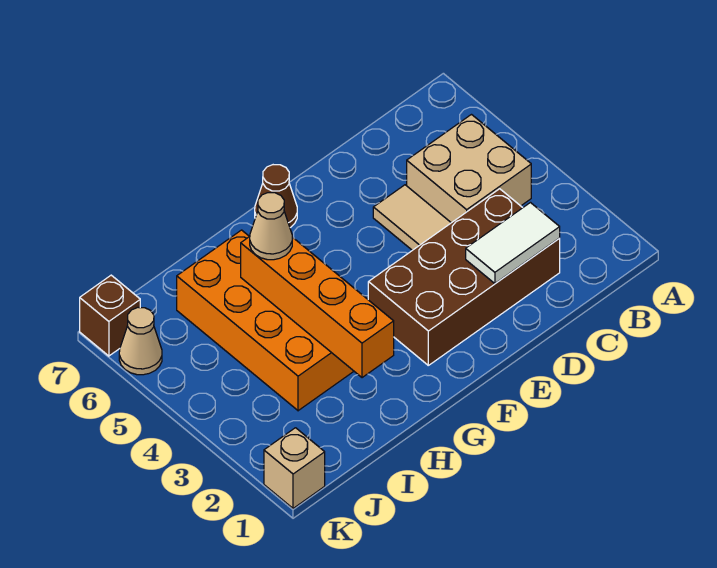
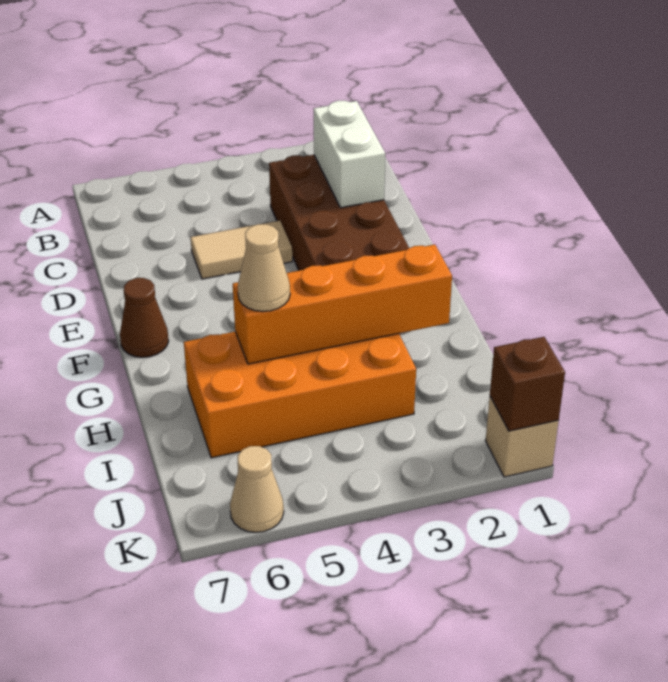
tan brick B4:C5 level 1 -> none
white tile C2:D2 level 2 -> white brick C2:D2 level 2
brown brick K7 level 1 -> brown brick K1 level 2

